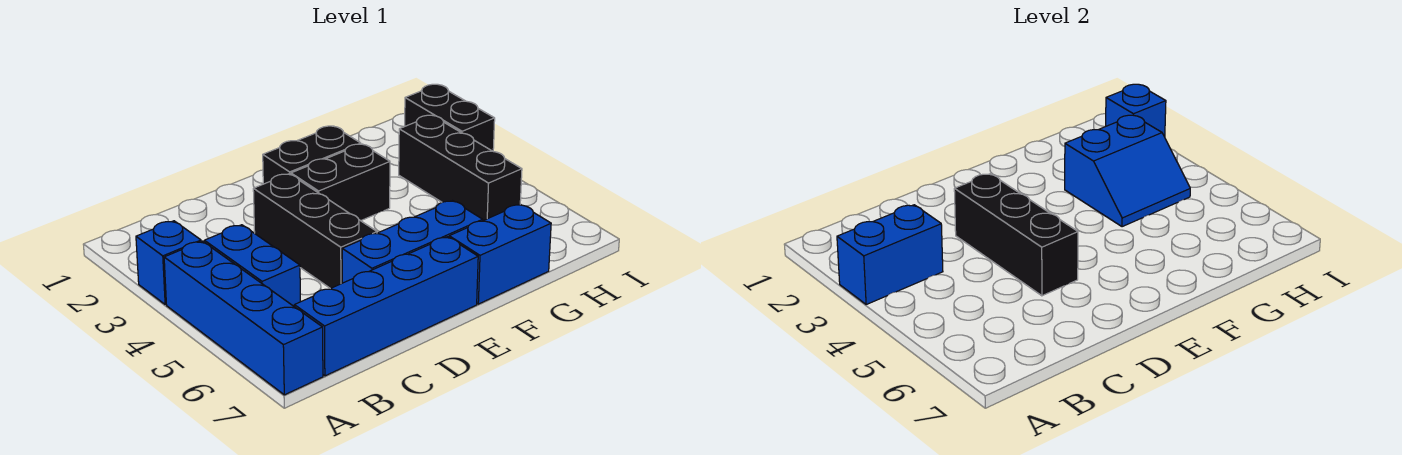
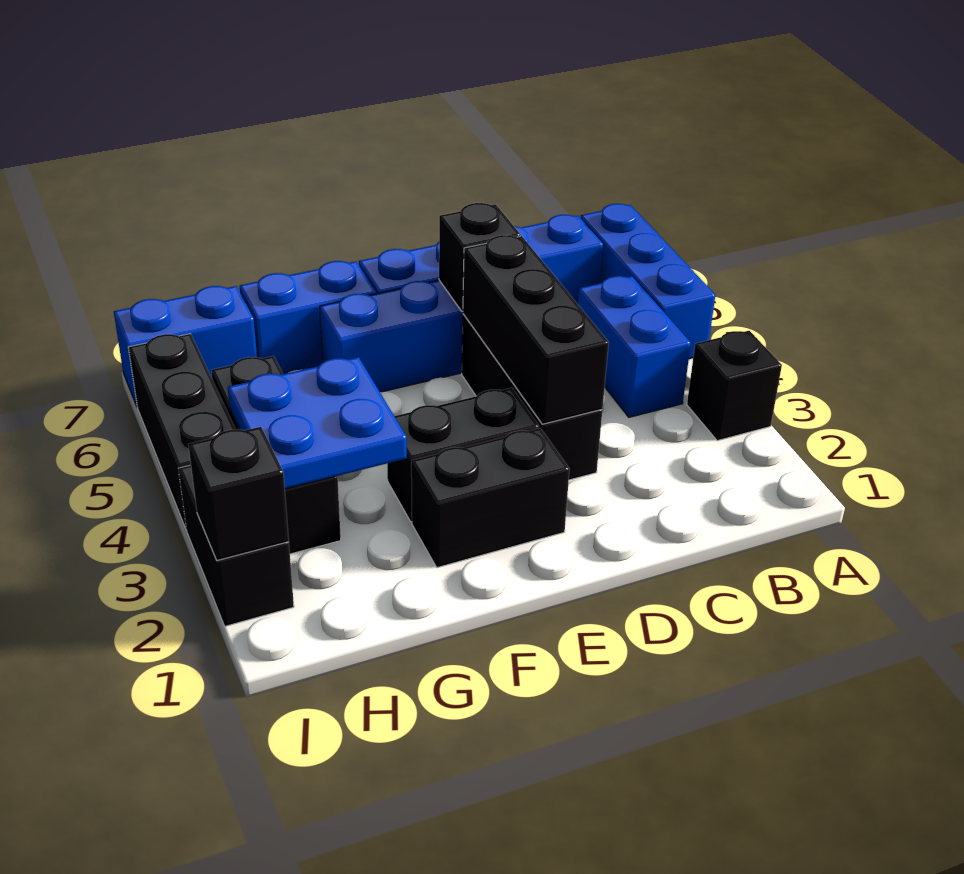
blue brick A3 level 1 -> black brick A3 level 1
blue brick A3:B3 level 2 -> blue brick H7:I7 level 1
blue brick A4:A7 level 1 -> blue brick A5:A7 level 1
none -> black brick D6 level 2
blue slope G3:H4 level 2 top 3 -> blue plate G3:H4 level 2
blue brick I2 level 2 -> black brick I2 level 2
none -> black brick I4:I6 level 1

